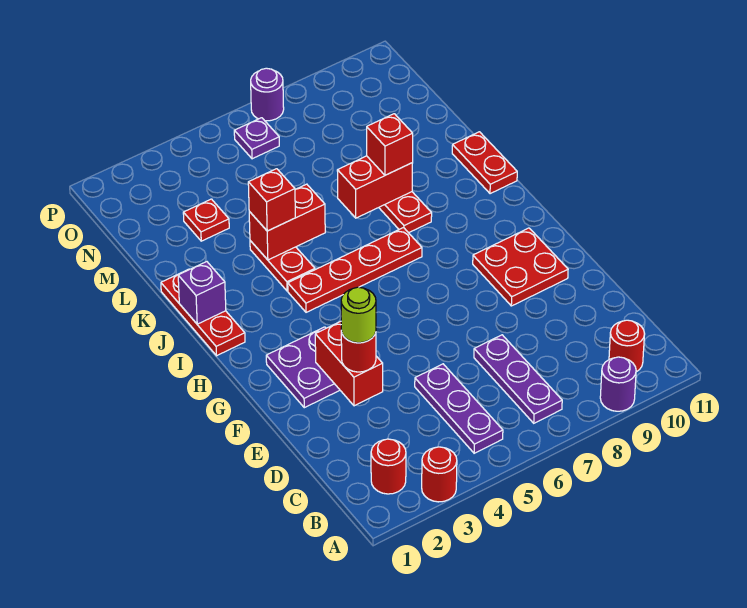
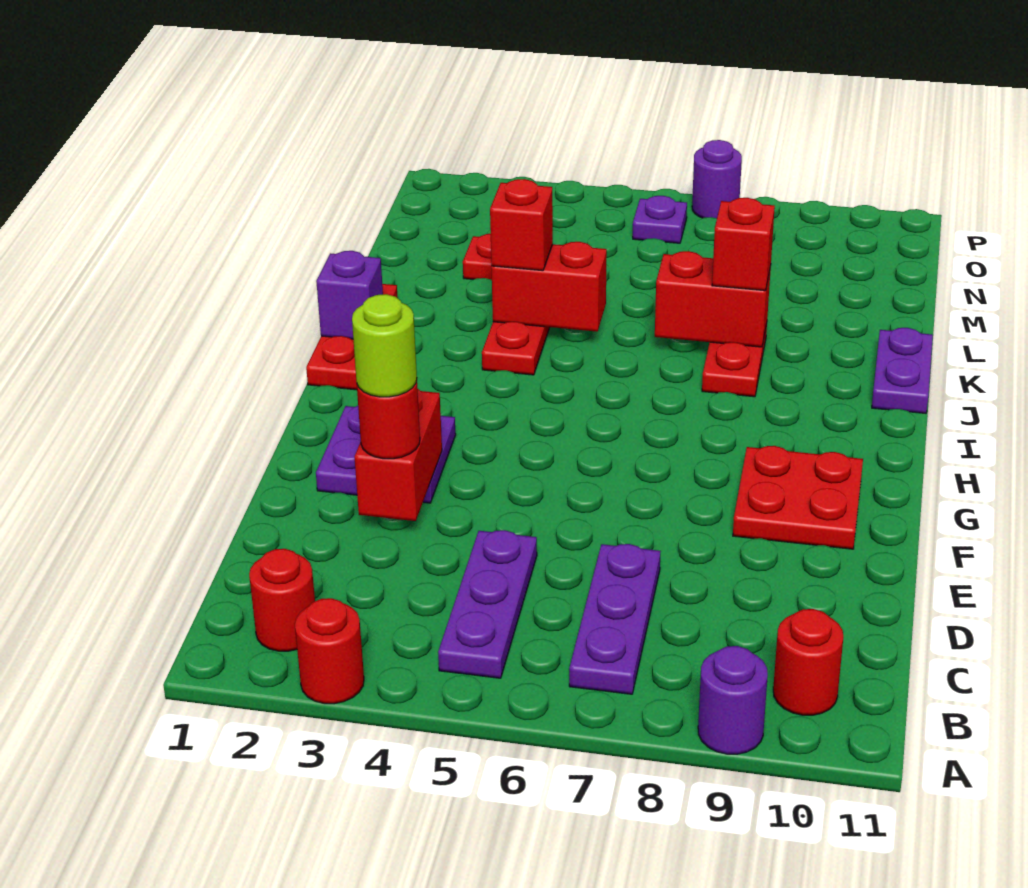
red plate I4:I7 level 1 -> none
red plate J11:K11 level 1 -> purple plate J11:K11 level 1

